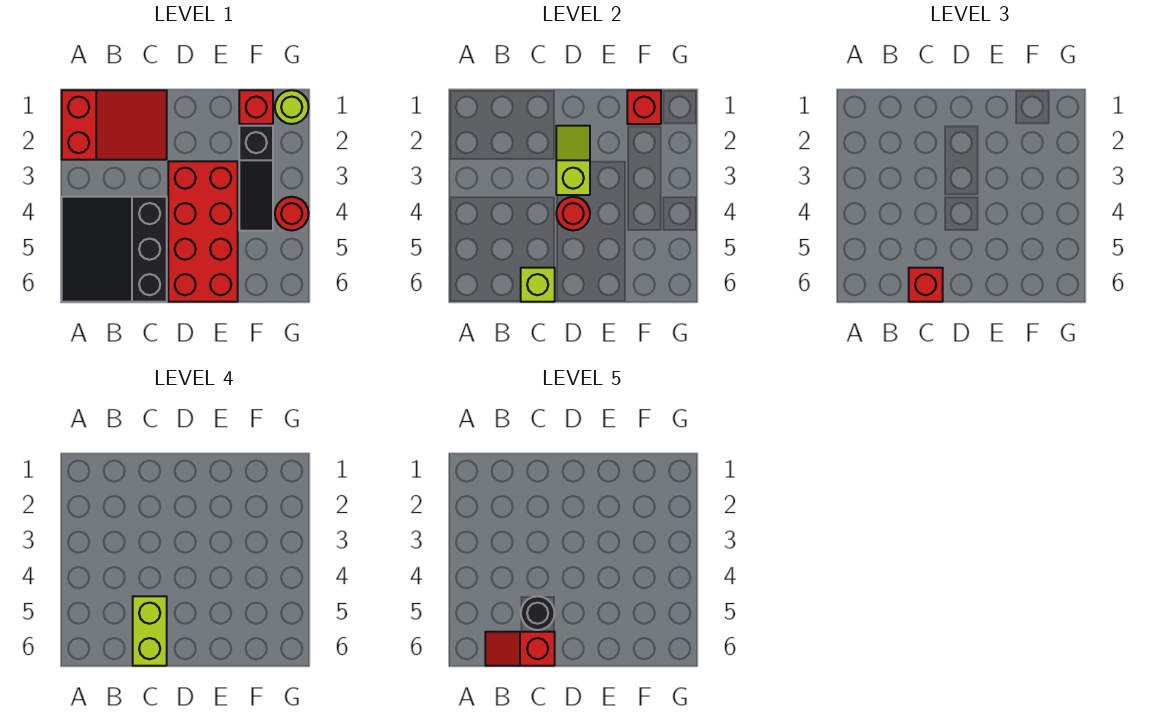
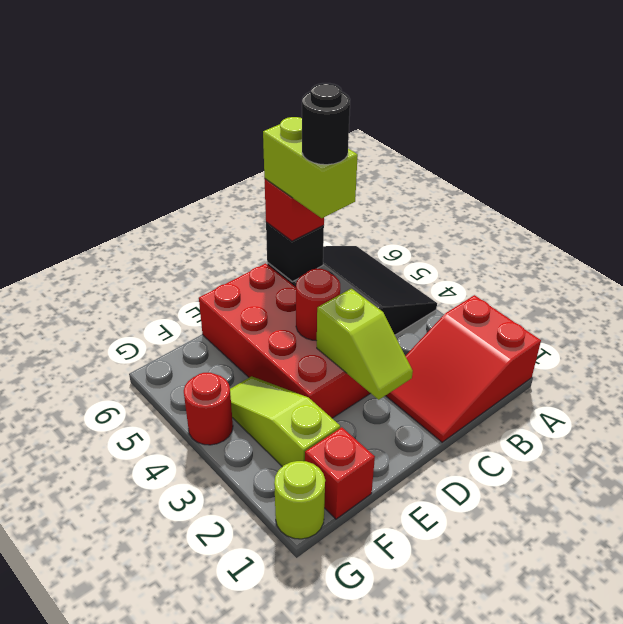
red slope B6:C6 level 5 top C -> none
lime brick C6 level 2 -> black brick C6 level 2
red brick F1 level 2 -> none
black slope F2:F4 level 1 top 2 -> lime slope F2:F4 level 1 top 2

